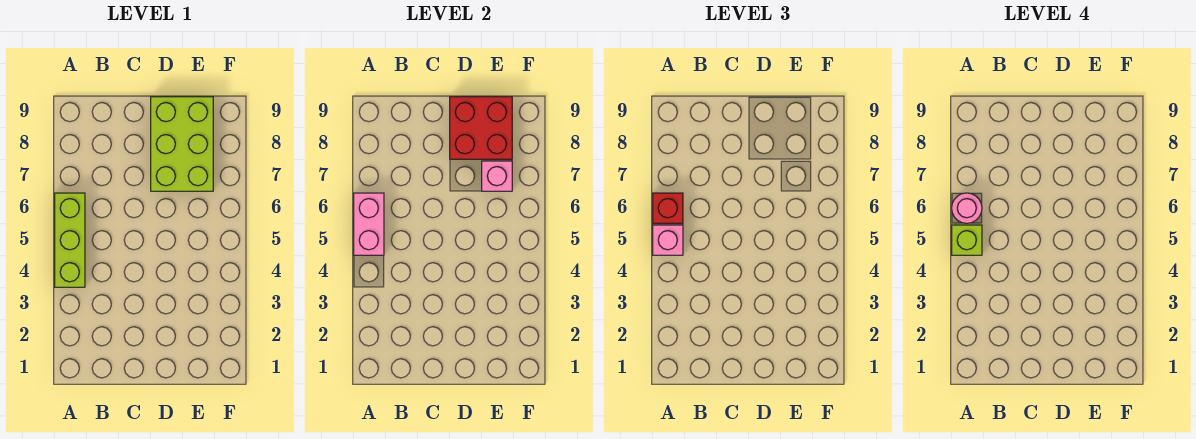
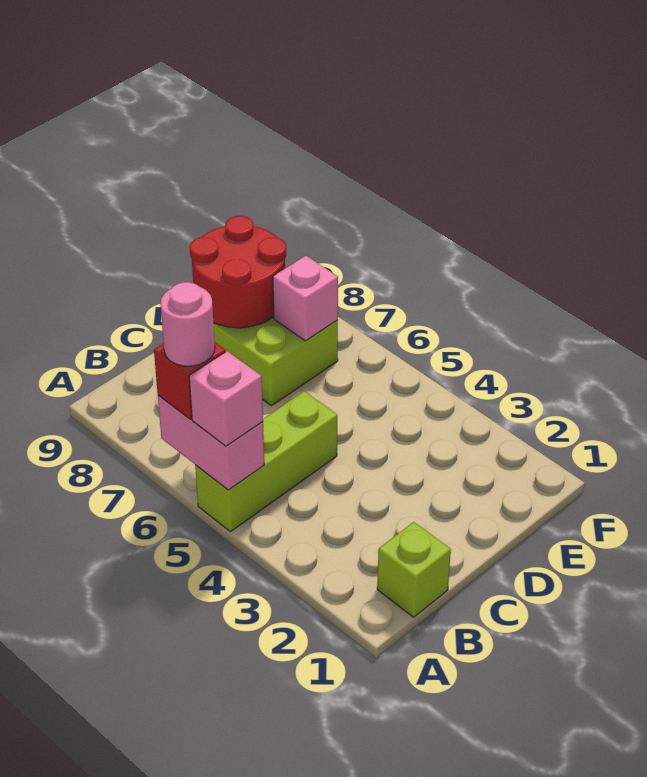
lime brick A4:A6 level 1 -> lime brick A5:C5 level 1
lime brick A5 level 4 -> lime brick B1 level 1
red brick D8:E9 level 2 -> red round brick D8:E9 level 2

